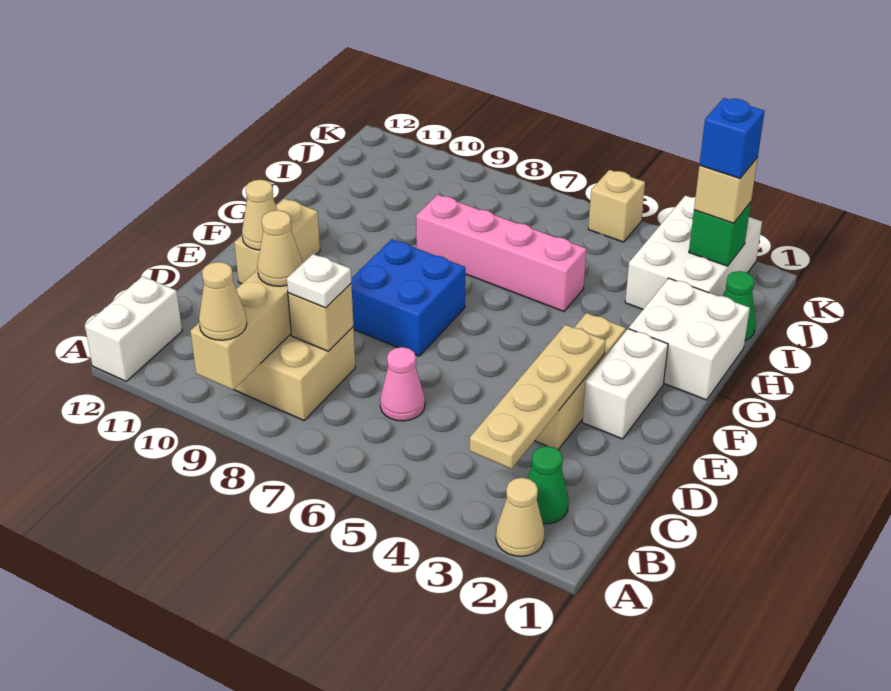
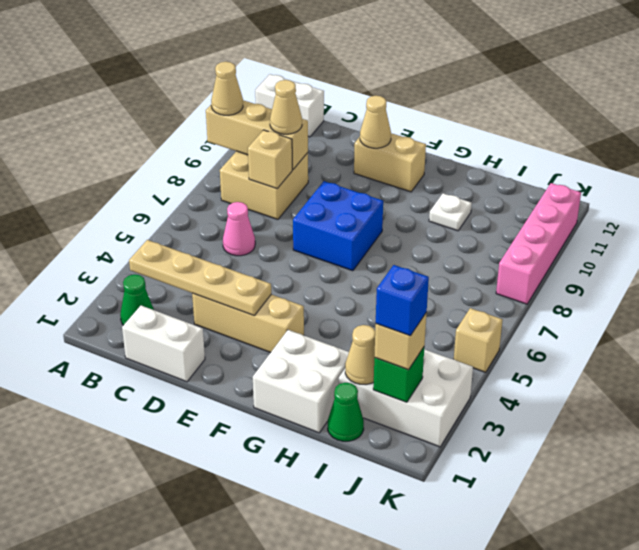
tan cone A2 level 1 -> tan cone I2 level 2
white plate C8 level 3 -> white plate H10 level 1
white brick E2:F2 level 1 -> white brick C1:D1 level 1
pink brick H5:H8 level 1 -> pink brick K8:K11 level 1

